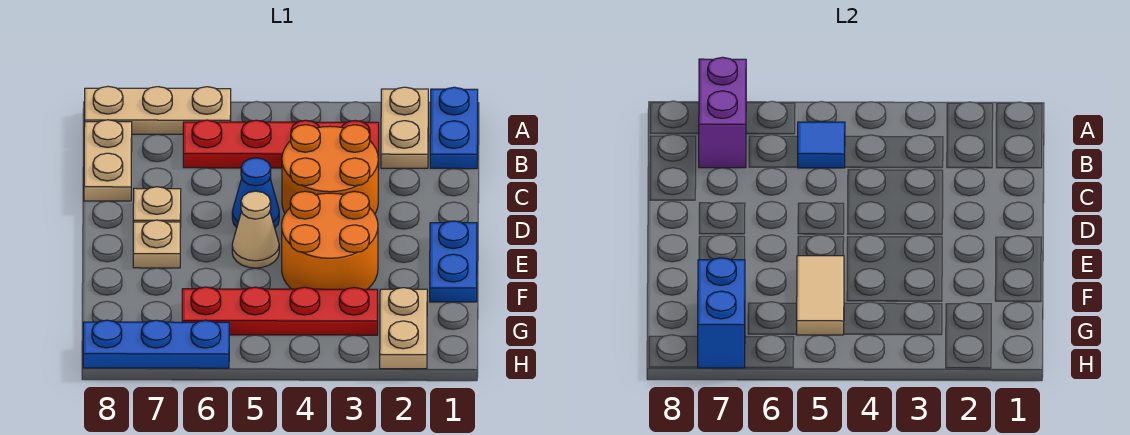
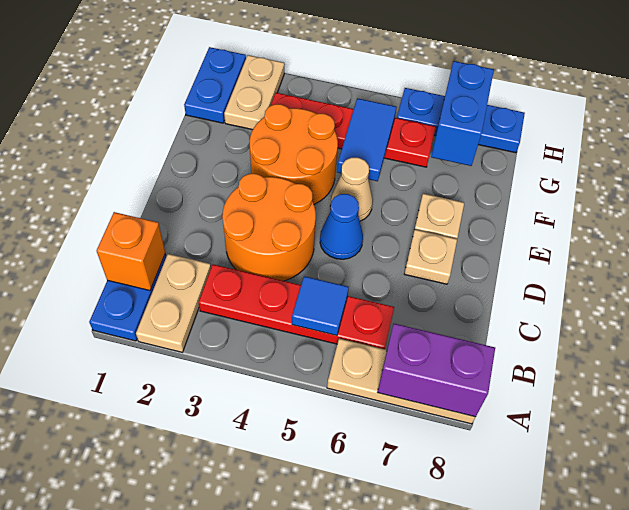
purple brick A7:B7 level 2 -> purple brick A7:A8 level 2
none -> orange brick B1 level 2
tan plate B8:C8 level 1 -> none
blue plate E1:F1 level 1 -> blue plate G1:H1 level 1
tan tile F5:G5 level 2 -> blue tile F5:G5 level 2

